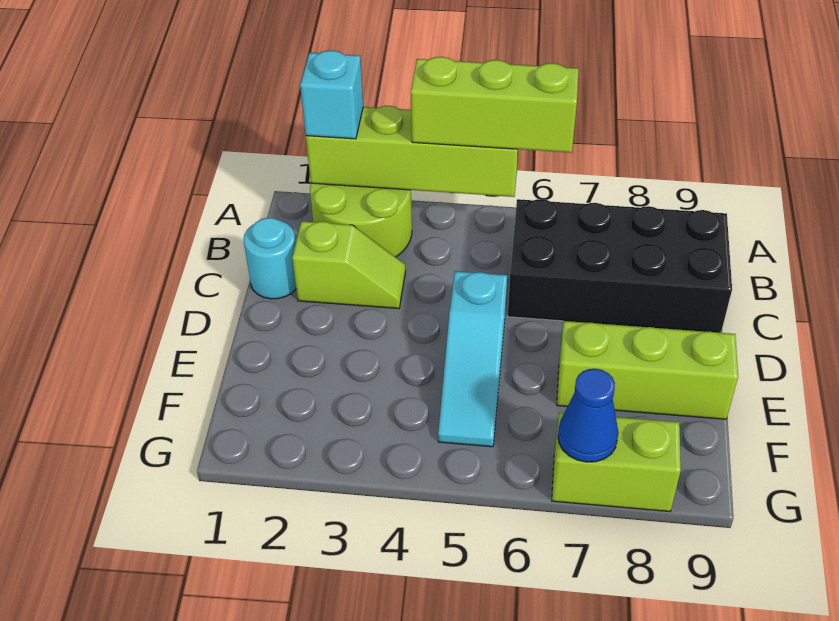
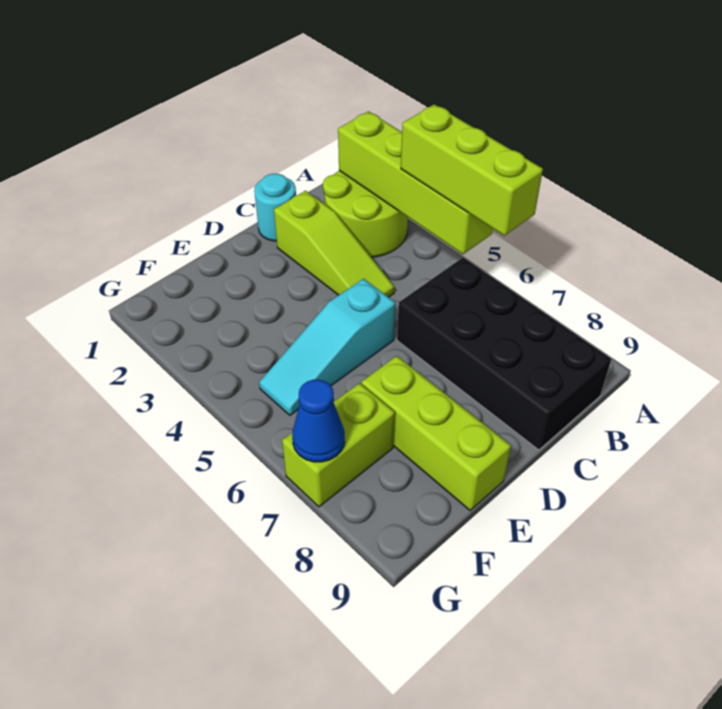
cyan brick A2 level 3 -> none
lime slope C2:C3 level 1 top 2 -> lime slope C2:C4 level 1 top 2
lime brick G7:G8 level 1 -> lime brick F7:G7 level 1

